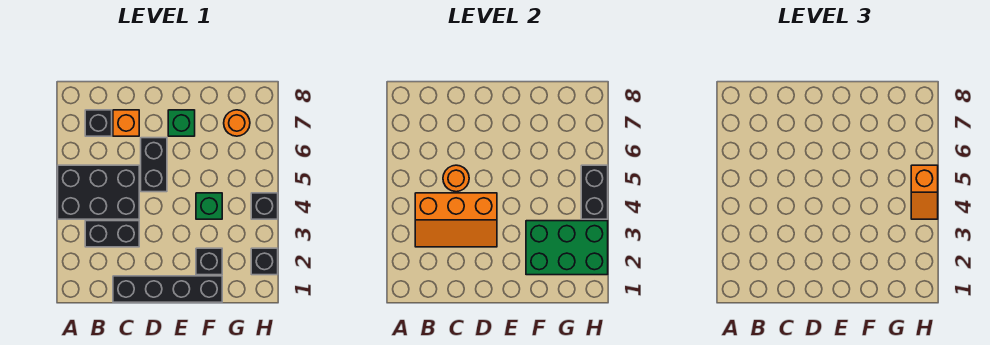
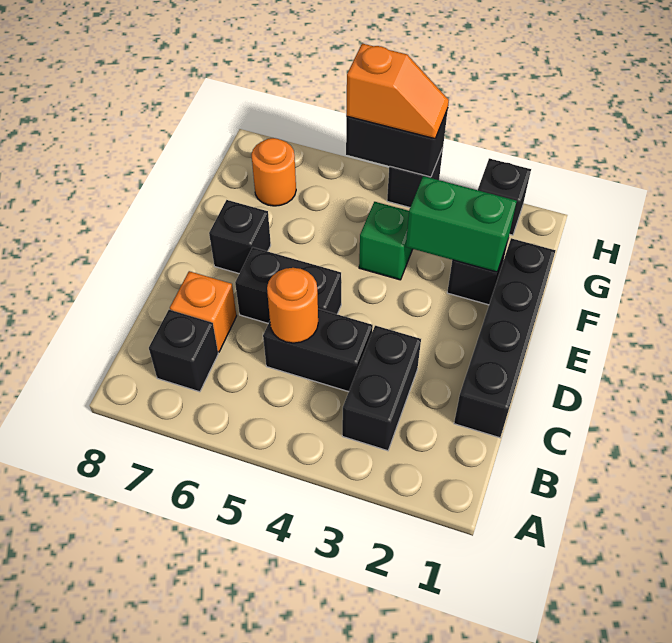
black brick A4:C5 level 1 -> black brick C4:C5 level 1
orange slope B3:D4 level 2 top 4 -> none
green brick E7 level 1 -> black brick E7 level 1
green brick F2:H3 level 2 -> green brick F2:F3 level 2

